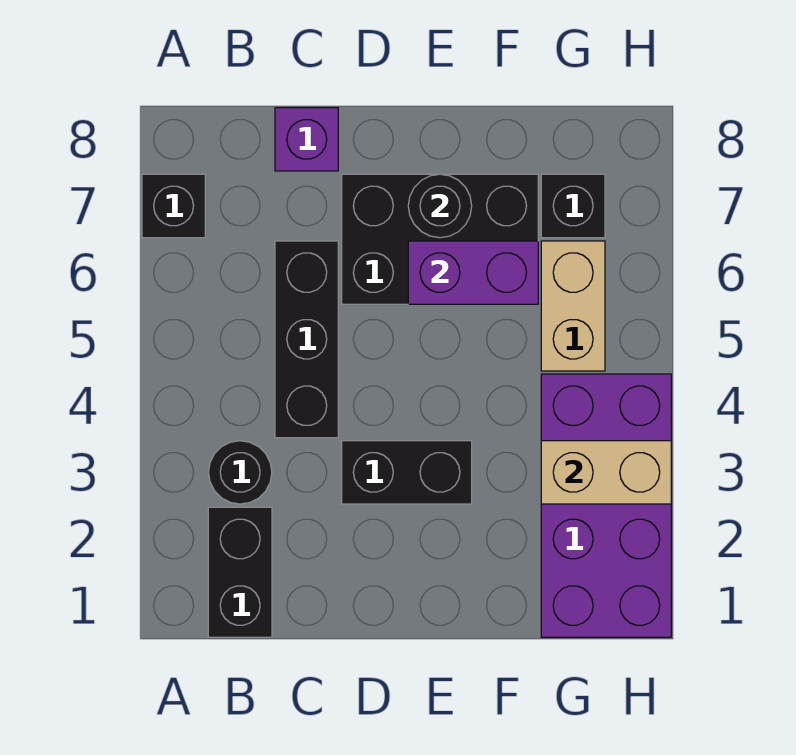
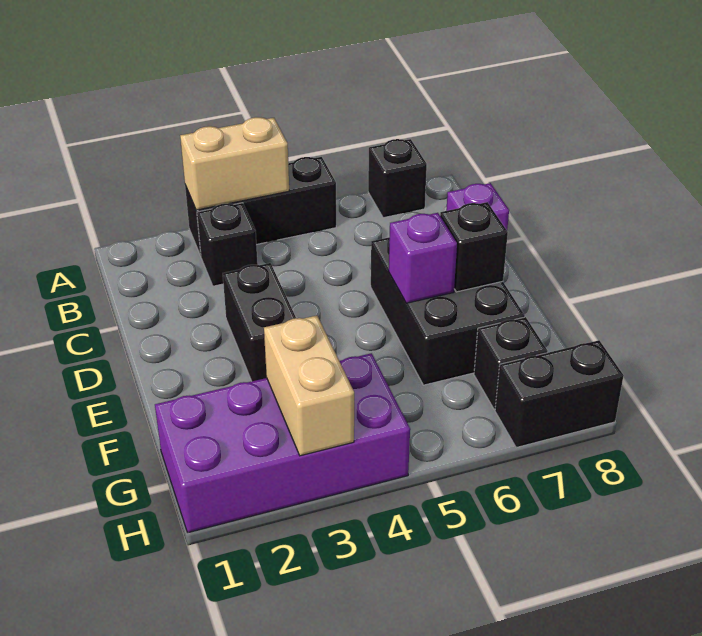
black brick B1:B2 level 1 -> black brick H7:H8 level 1
black round brick B3 level 1 -> black brick B3 level 1
black brick C4:C6 level 1 -> black brick A3:A5 level 1
purple brick E6:F6 level 2 -> purple brick E6 level 2
black round brick E7 level 2 -> black brick E7 level 2
tan brick G5:G6 level 1 -> tan brick A3:A4 level 2

